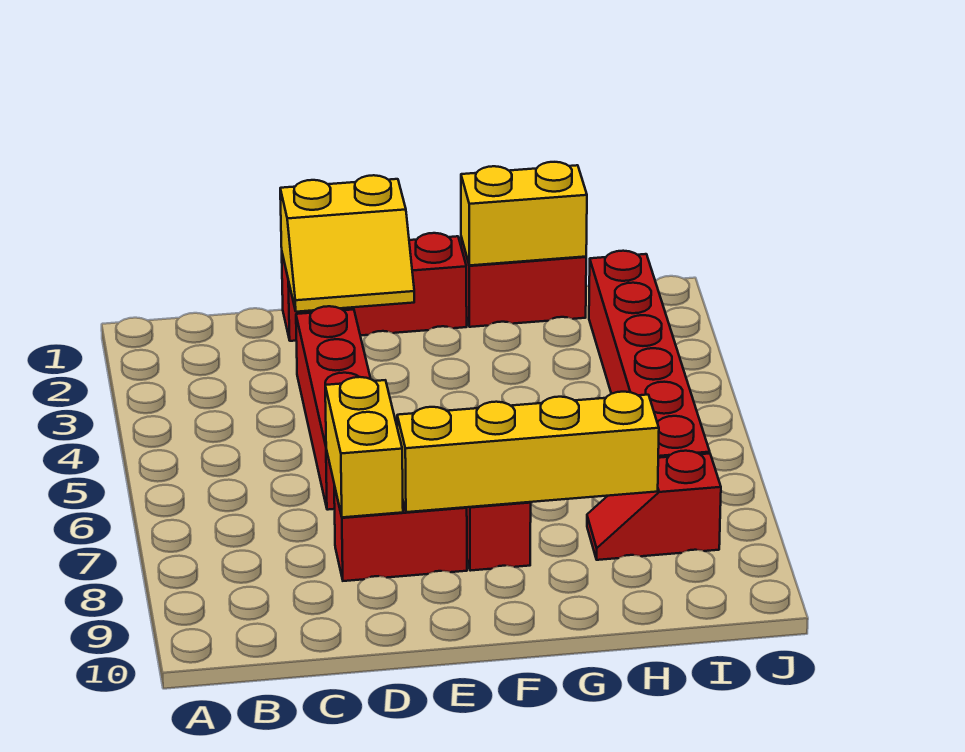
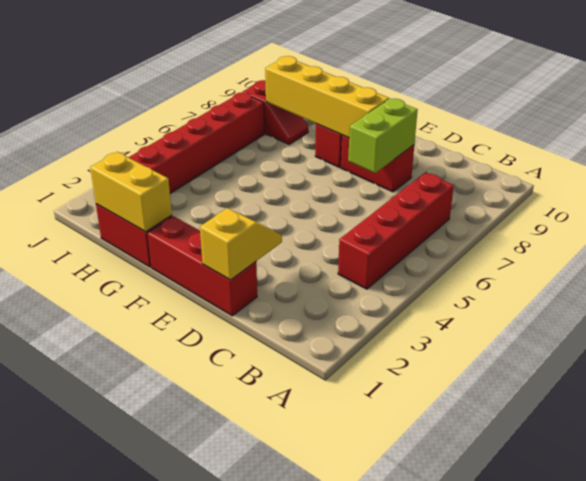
yellow slope D1:E2 level 2 top 1 -> yellow slope D1:D2 level 2 top 1
red brick D3:D6 level 1 -> red brick B4:B7 level 1
yellow brick D7:D8 level 2 -> lime brick D7:D8 level 2

